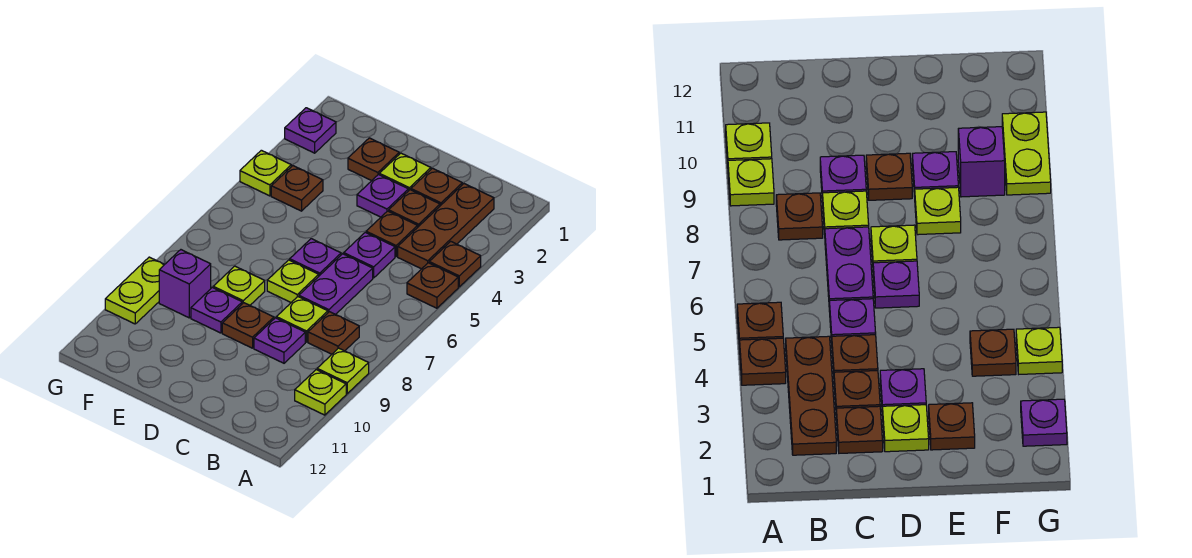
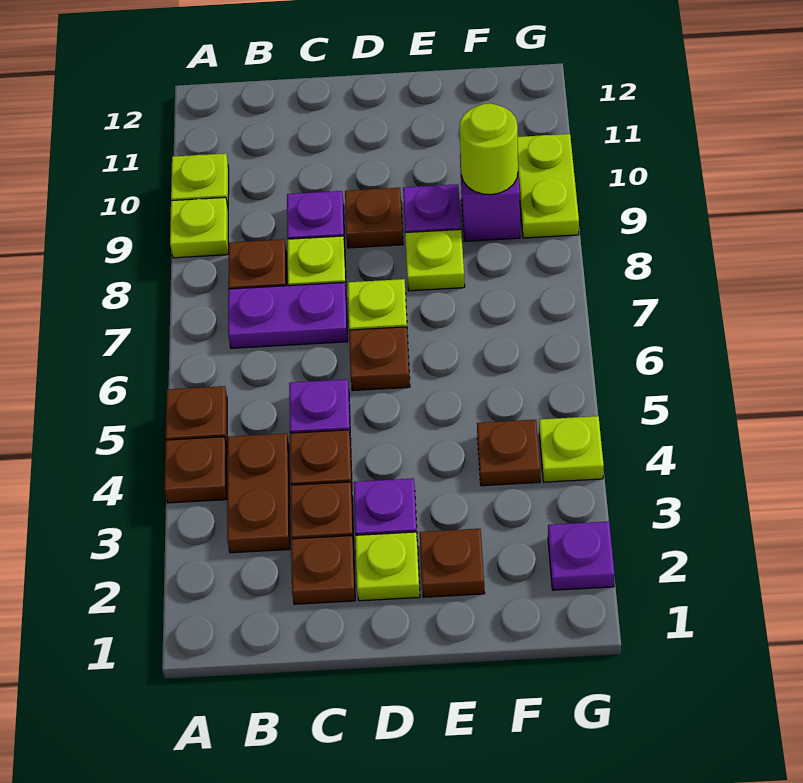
brown plate B2:B4 level 1 -> brown plate B3:B4 level 1
purple plate C6:C7 level 1 -> purple plate B7:C7 level 1
purple plate D6 level 1 -> brown plate D6 level 1
none -> lime round brick F9 level 2

